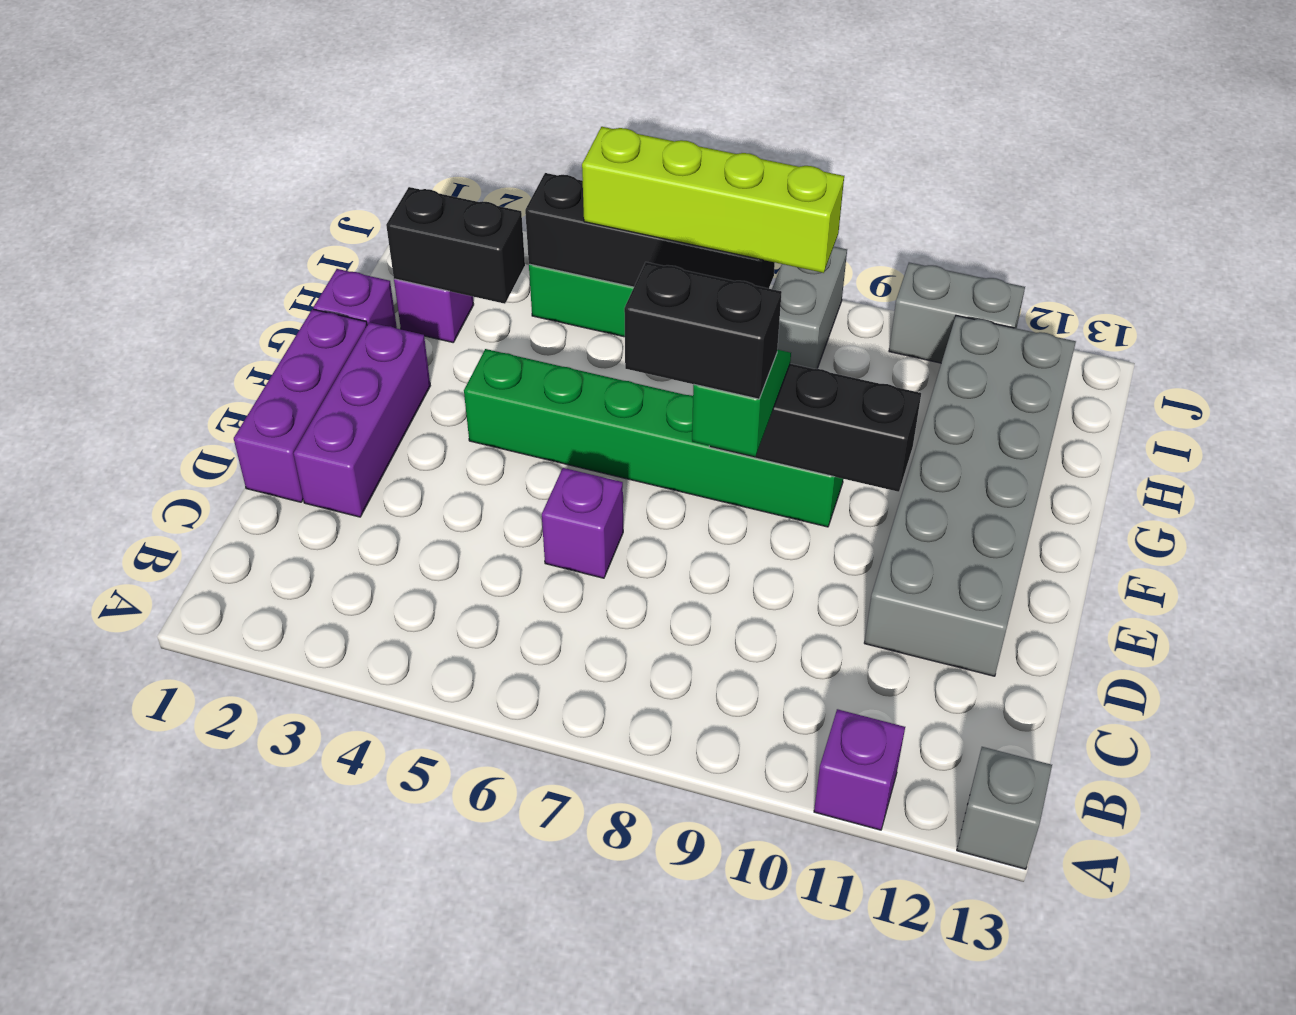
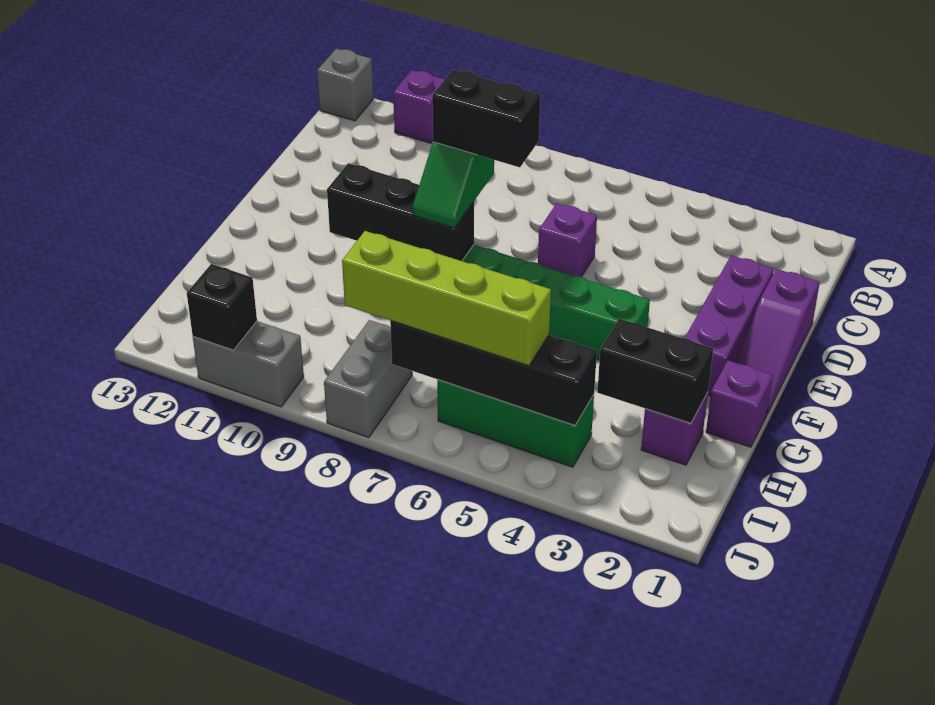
purple brick D1:F1 level 1 -> purple slope D1:F1 level 1 top D
grey brick D11:I12 level 1 -> none
none -> black brick J11 level 2

